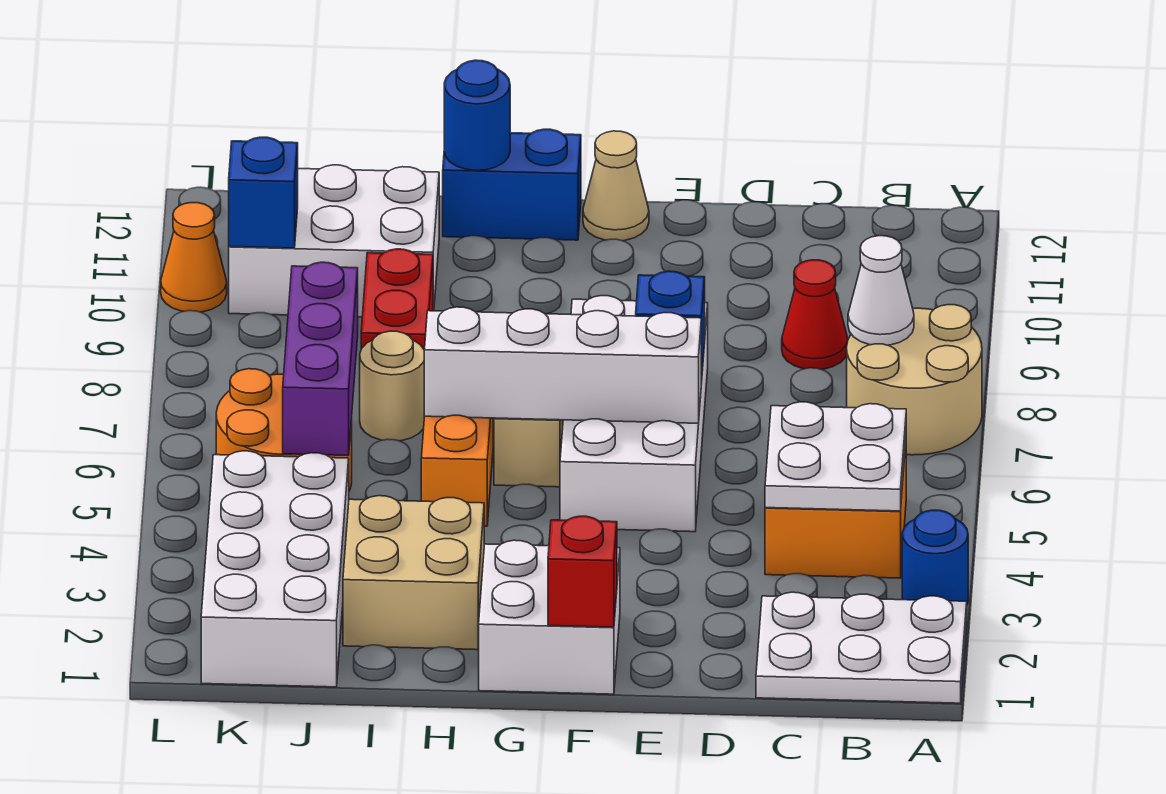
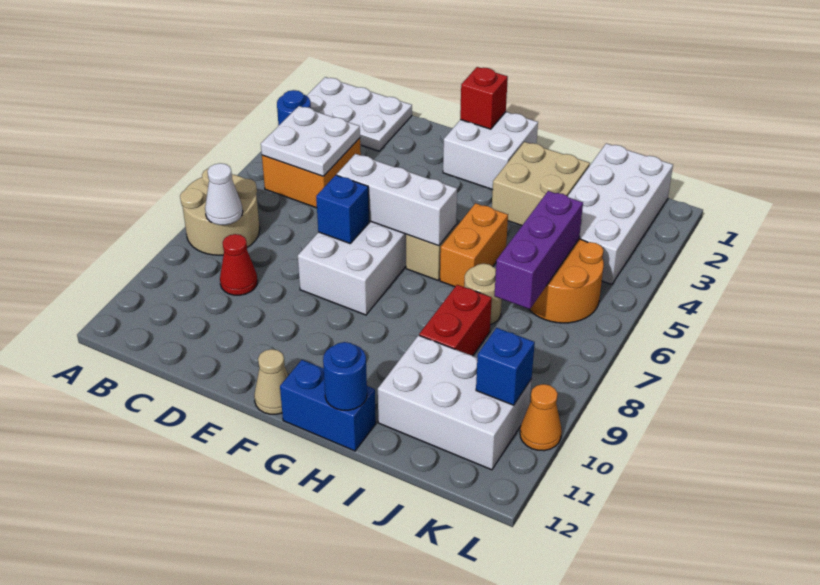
white brick E6:H6 level 2 -> white brick E6:G6 level 2

